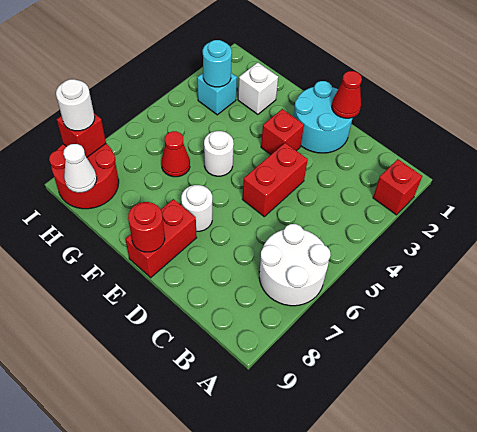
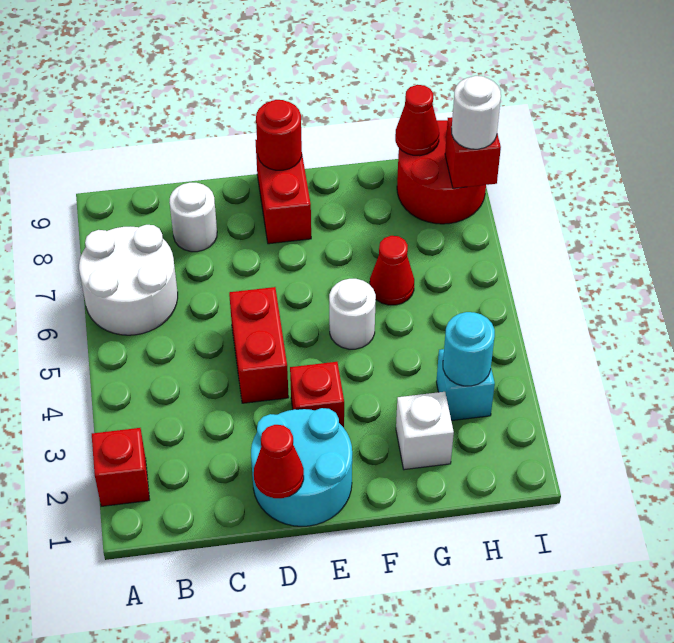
white round brick E7 level 1 -> white round brick C8 level 1
white cone H9 level 2 -> red cone H9 level 2

